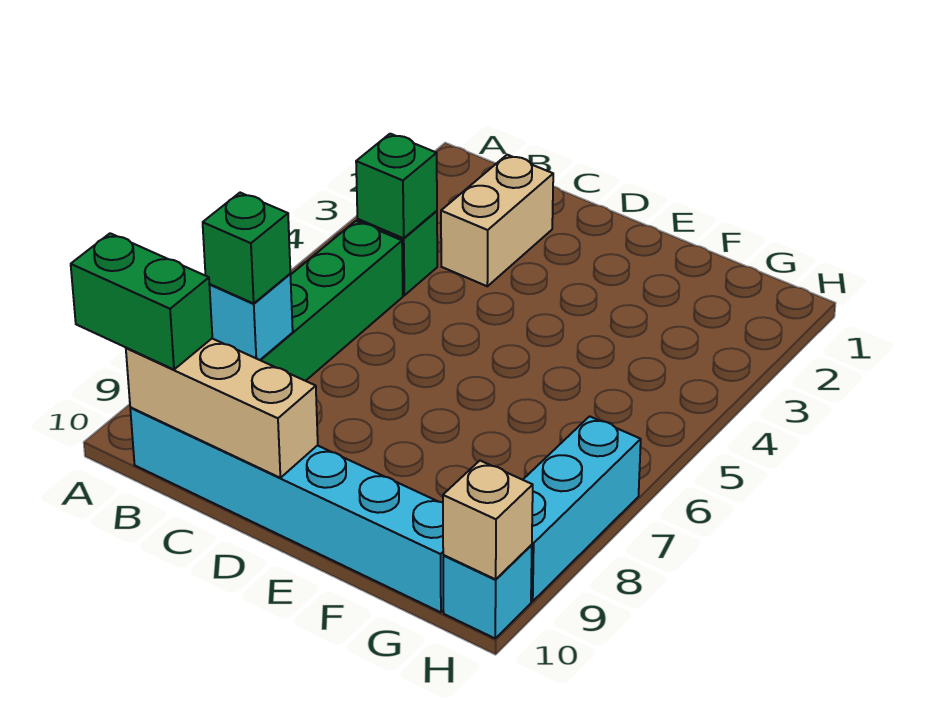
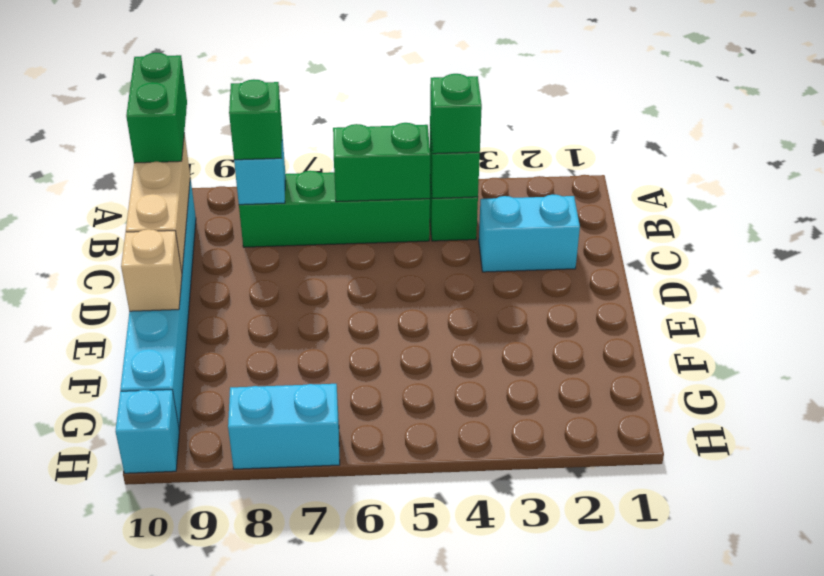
none -> green brick B4 level 3
none -> green brick B5:B6 level 2
tan brick C2:C3 level 1 -> cyan brick C2:C3 level 1
cyan brick H7:H9 level 1 -> cyan brick H7:H8 level 1
tan brick H10 level 2 -> tan brick E10 level 2

